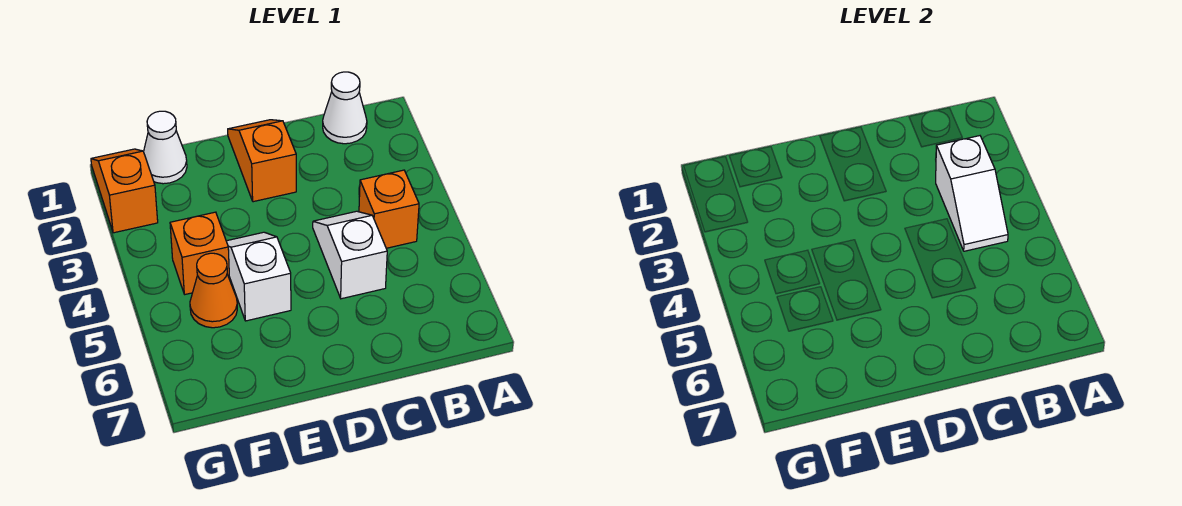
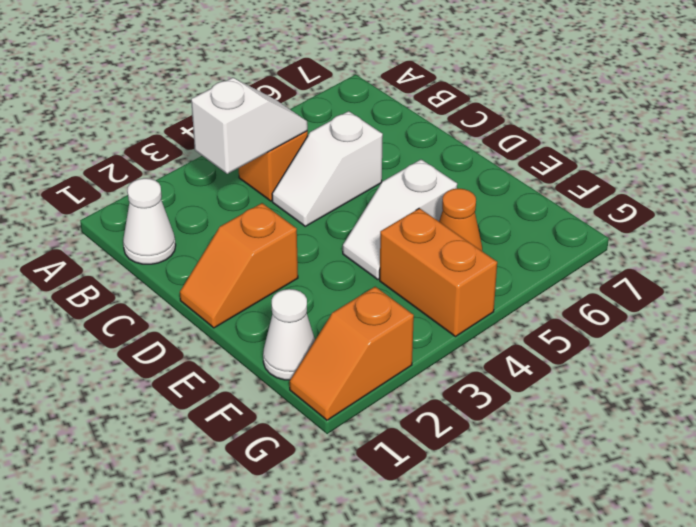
orange brick F4 level 1 -> orange brick F4:G4 level 1

